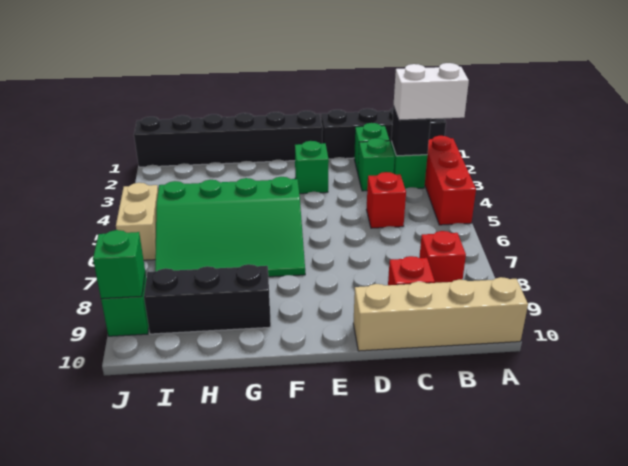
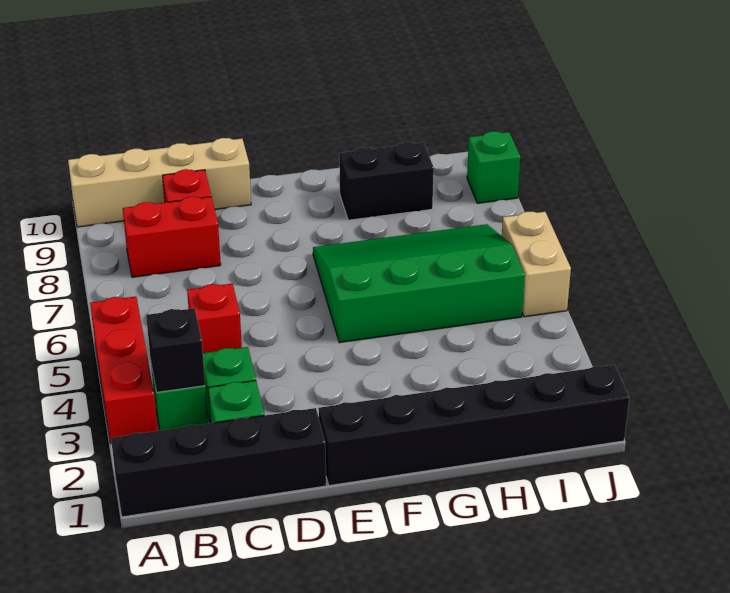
white brick A3:B3 level 3 -> none
red brick B8 level 1 -> red brick B8:C8 level 1
green brick E3 level 1 -> none
black brick G9:I9 level 1 -> black brick G9:H9 level 1
green brick J9 level 2 -> none

